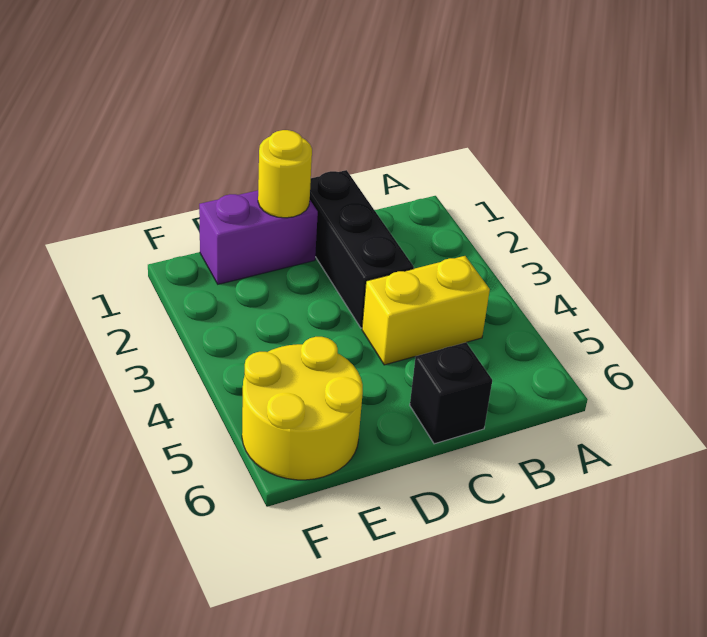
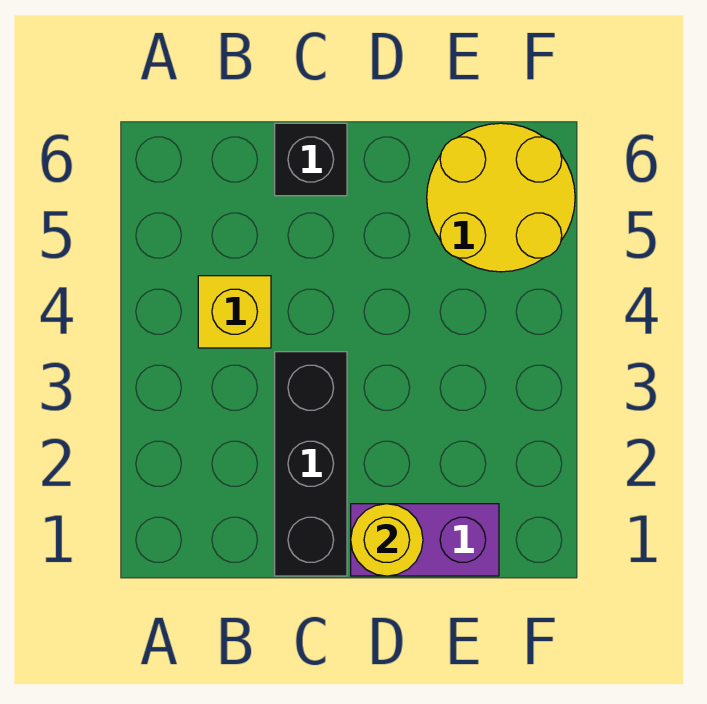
yellow brick B4:C4 level 1 -> yellow brick B4 level 1

